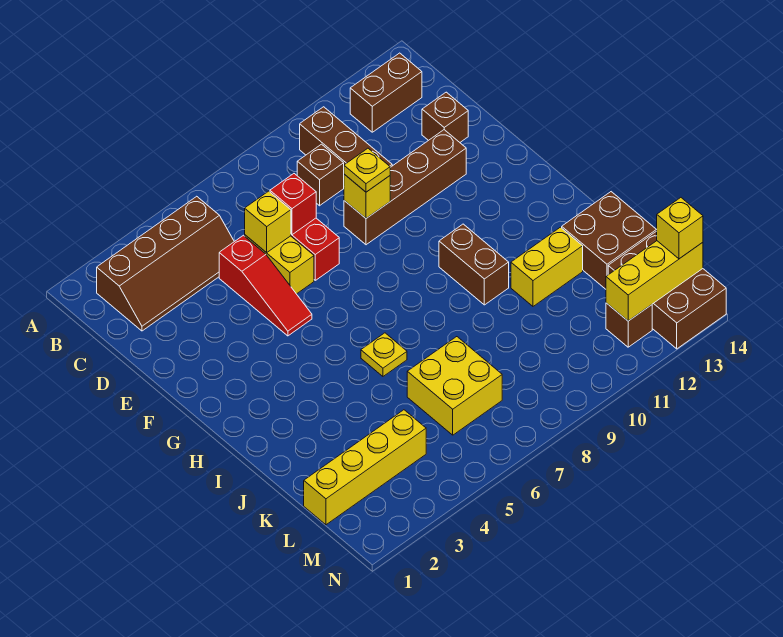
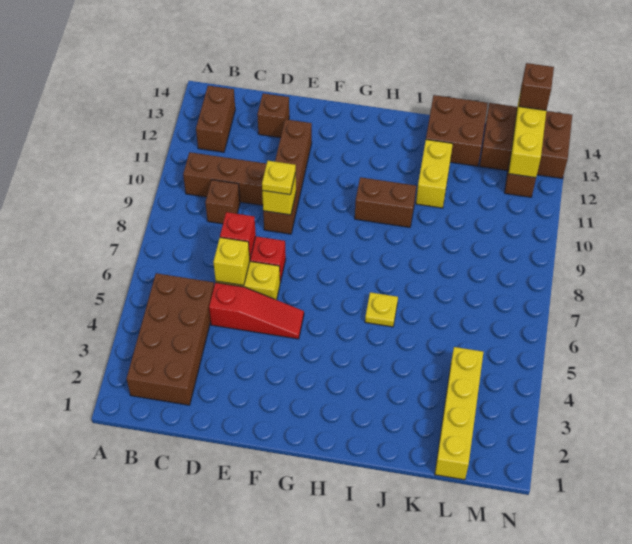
brown slope B2:C5 level 1 top B -> brown brick B2:C5 level 1
yellow brick K6:L7 level 1 -> none
yellow brick M14 level 3 -> brown brick M14 level 3

